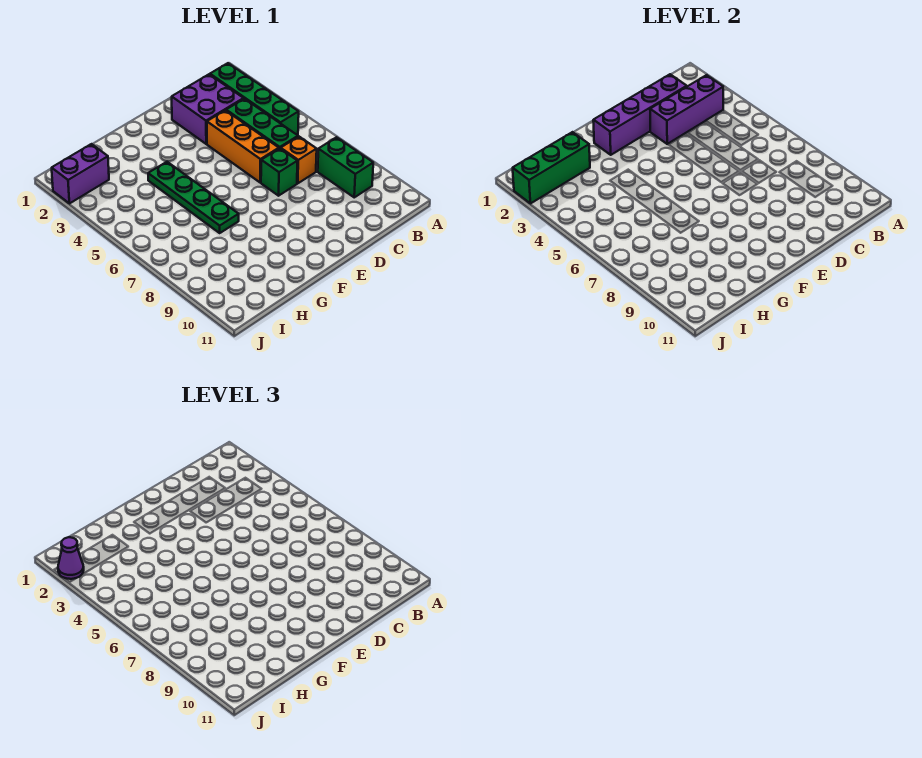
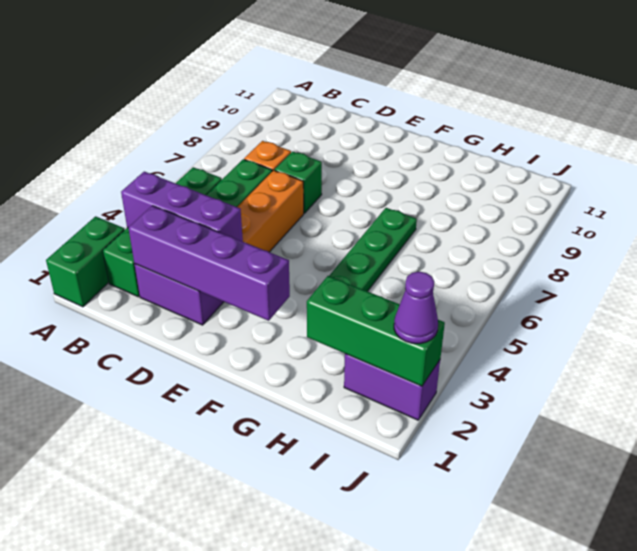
green brick B8:B9 level 1 -> green brick A1:A2 level 1

